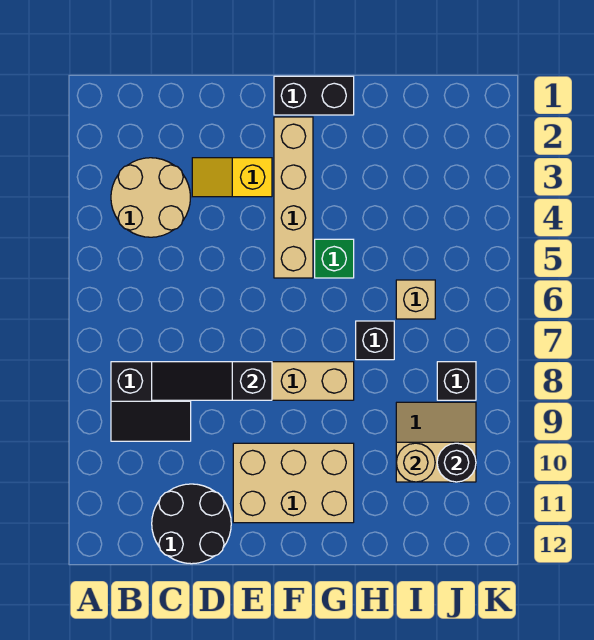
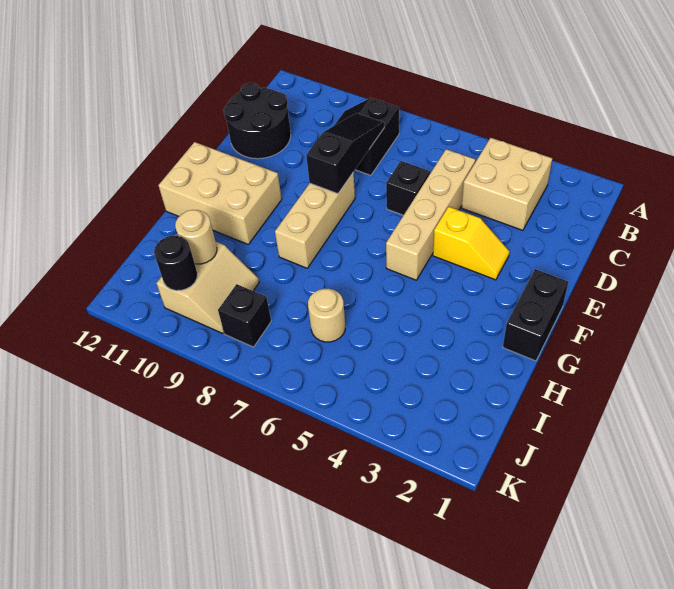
tan round brick B3:C4 level 1 -> tan brick B3:C4 level 1
yellow slope D3:E3 level 1 top E -> yellow slope E3:E4 level 1 top 4
tan brick E10:G11 level 1 -> tan brick F10:G12 level 1
tan brick F2:F5 level 1 -> tan brick C5:F5 level 1
green brick G5 level 1 -> none
black brick H7 level 1 -> black brick D6 level 1
tan brick I6 level 1 -> tan round brick I6 level 1

